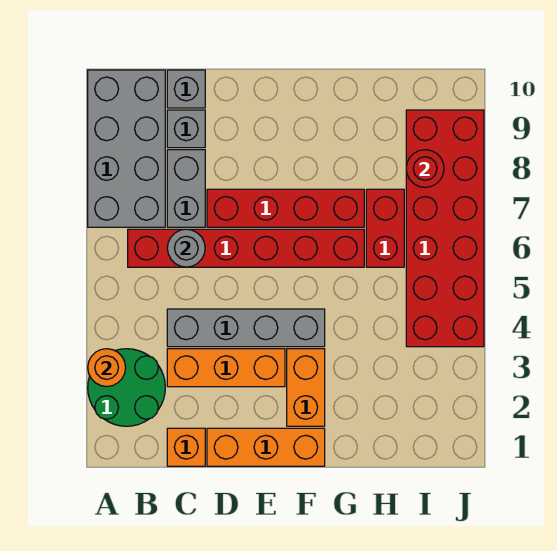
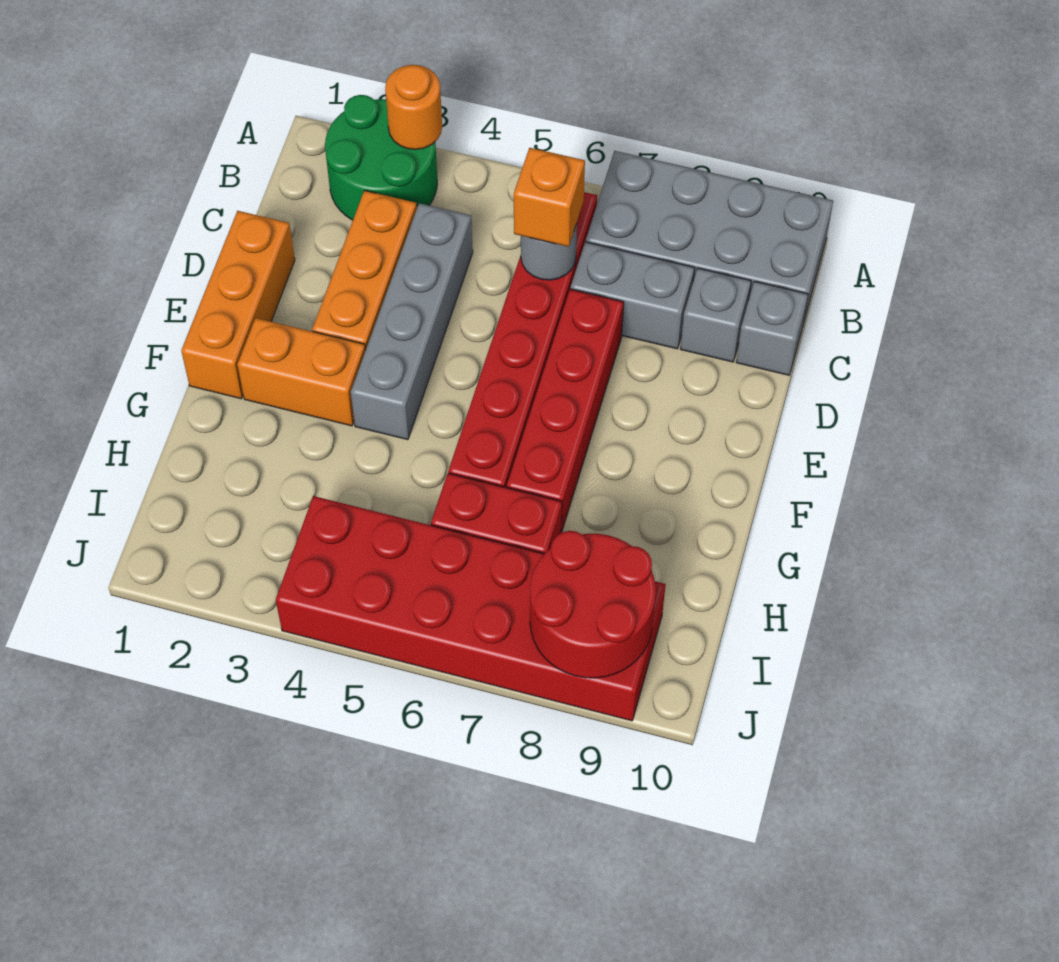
orange brick C1 level 1 -> orange brick C6 level 3
red round brick I8 level 2 -> red round brick I8:J9 level 2

